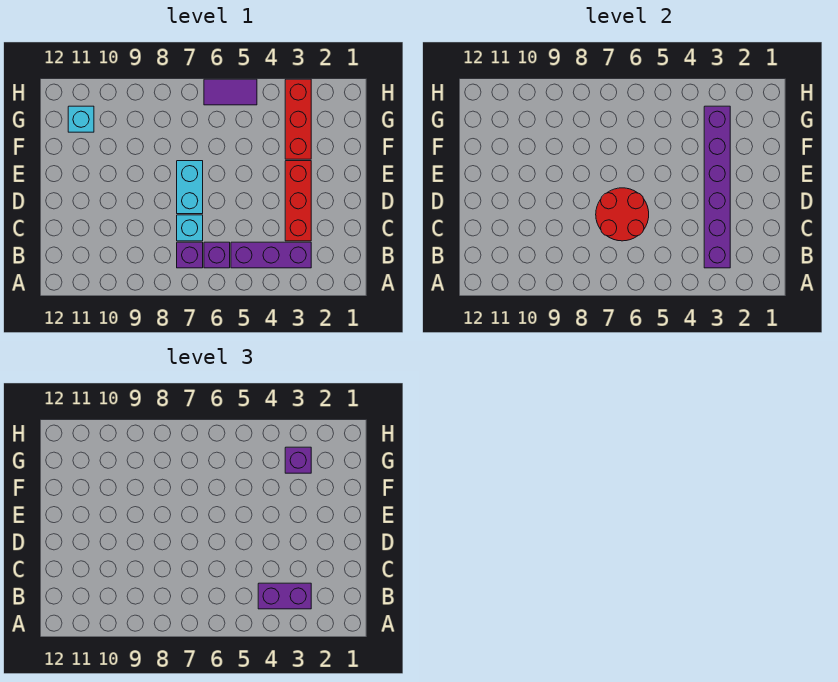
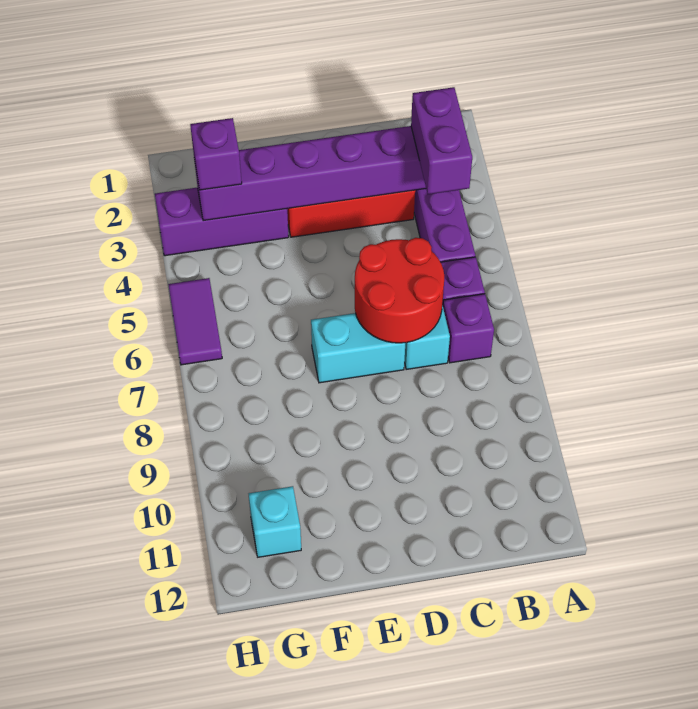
red brick F3:H3 level 1 -> purple brick F3:H3 level 1

